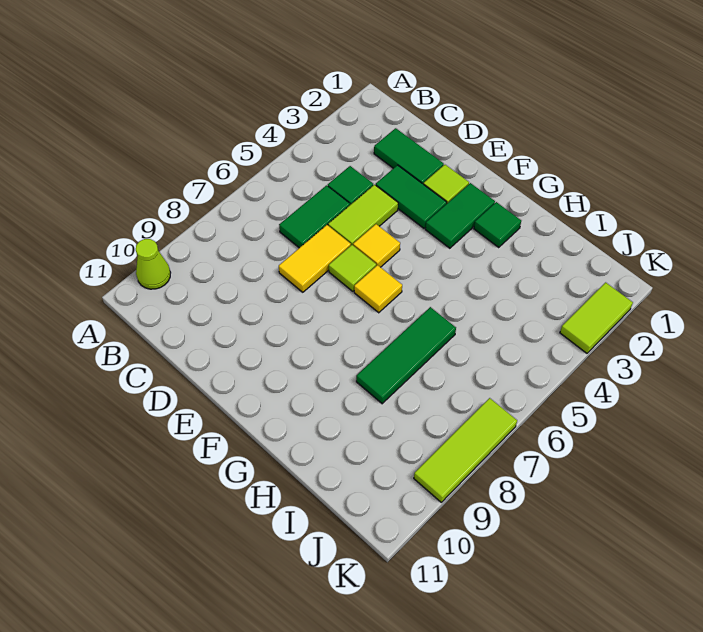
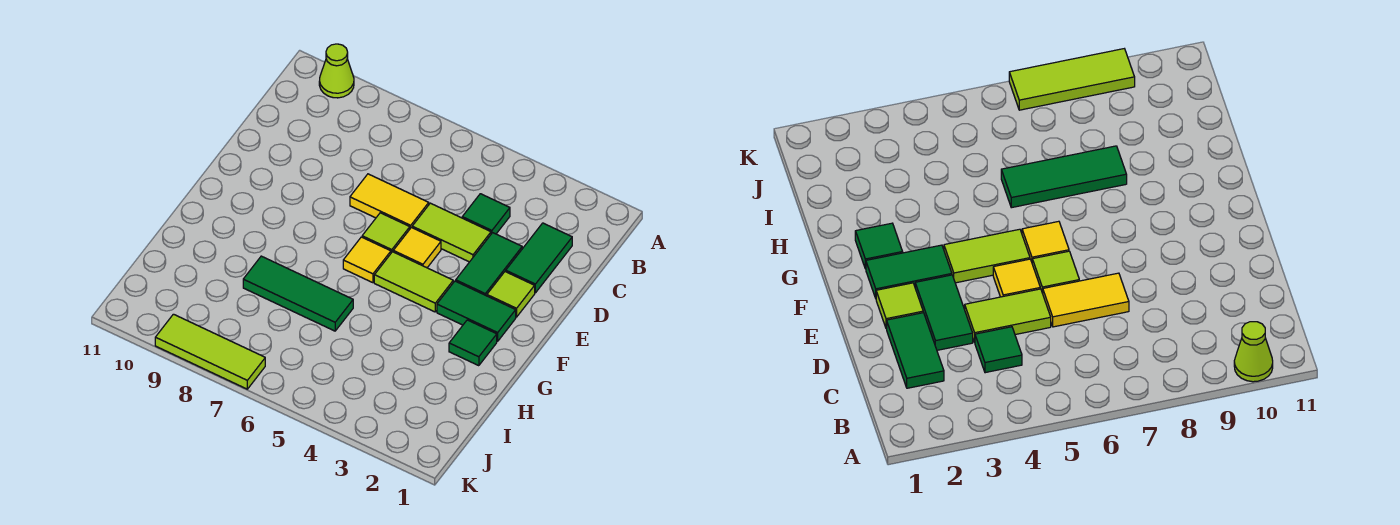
green tile C5:C6 level 1 -> none
lime tile K2:K3 level 1 -> lime tile F4:F5 level 1

